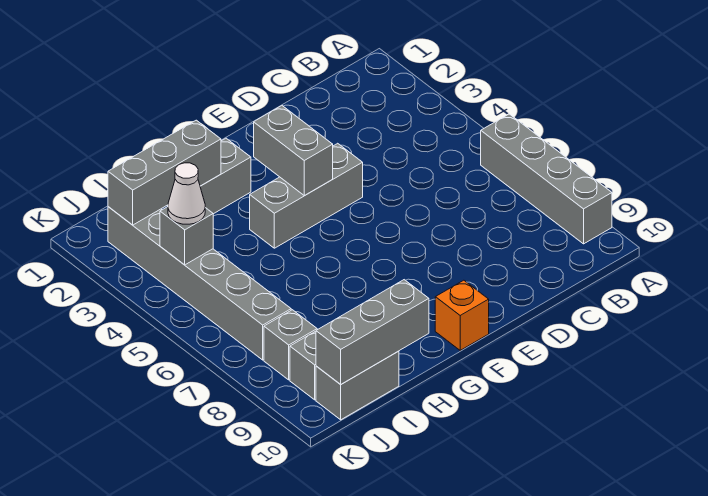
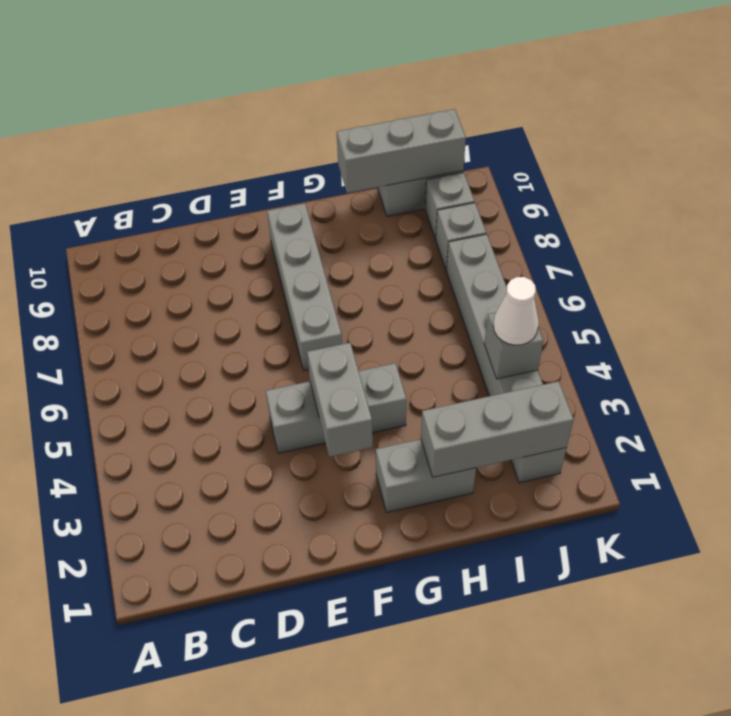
grey brick A6:A9 level 1 -> grey brick F6:F9 level 1
orange brick F10 level 1 -> none

